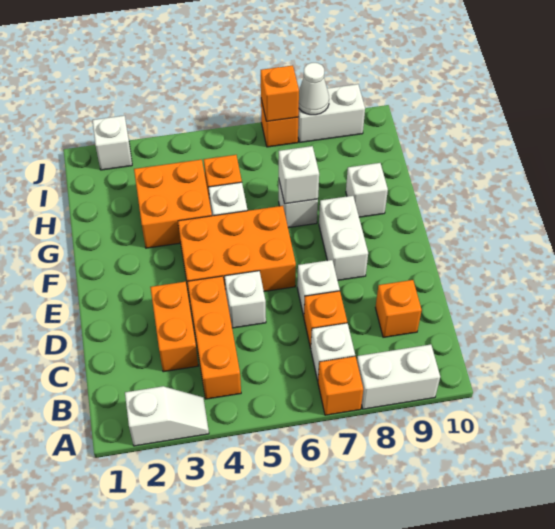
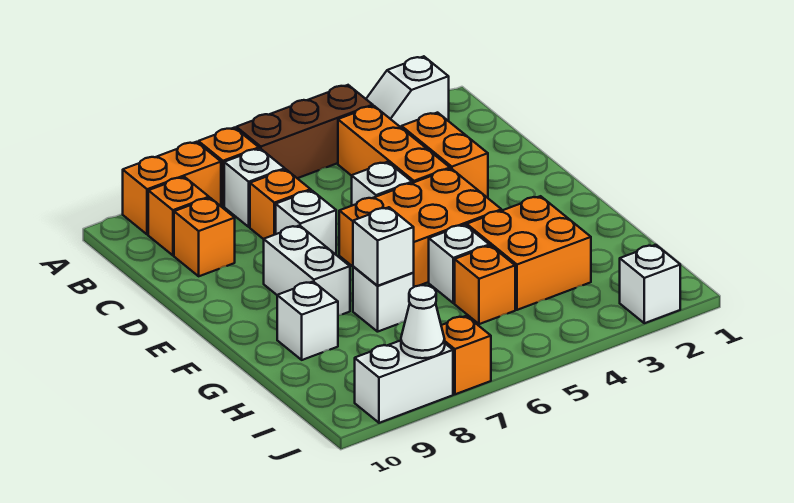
none -> brown brick A4:A6 level 1
white brick A8:A9 level 1 -> orange brick A8:A9 level 1
orange brick J7 level 2 -> orange brick B9 level 1

